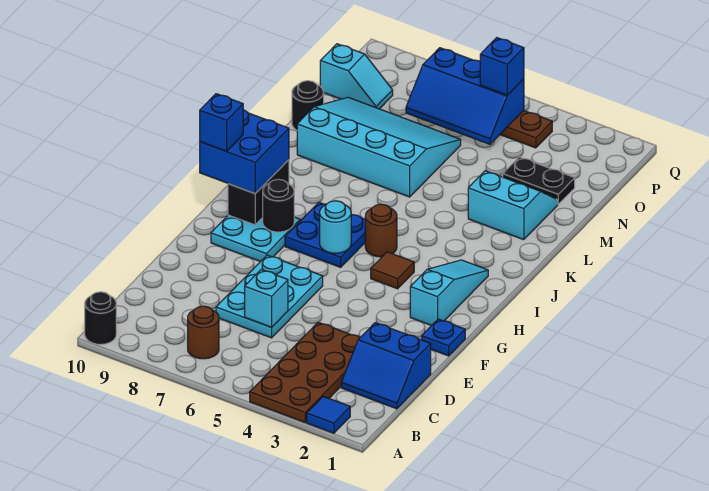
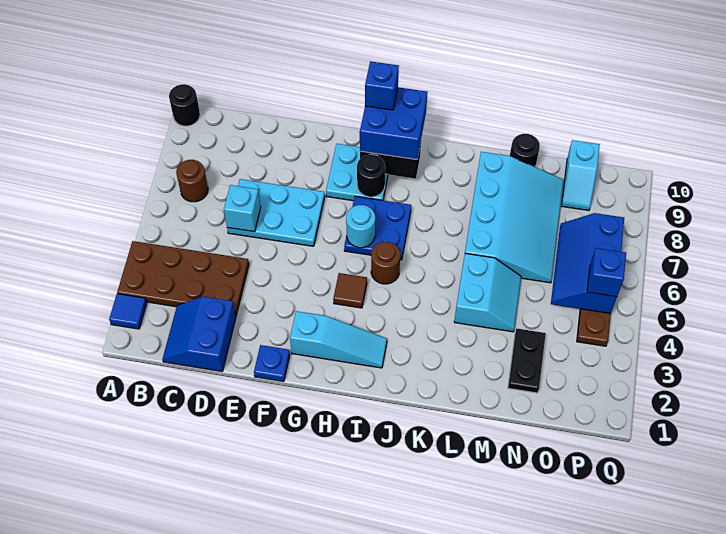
cyan slope L2:M3 level 1 top L -> cyan slope L4:M5 level 1 top L

